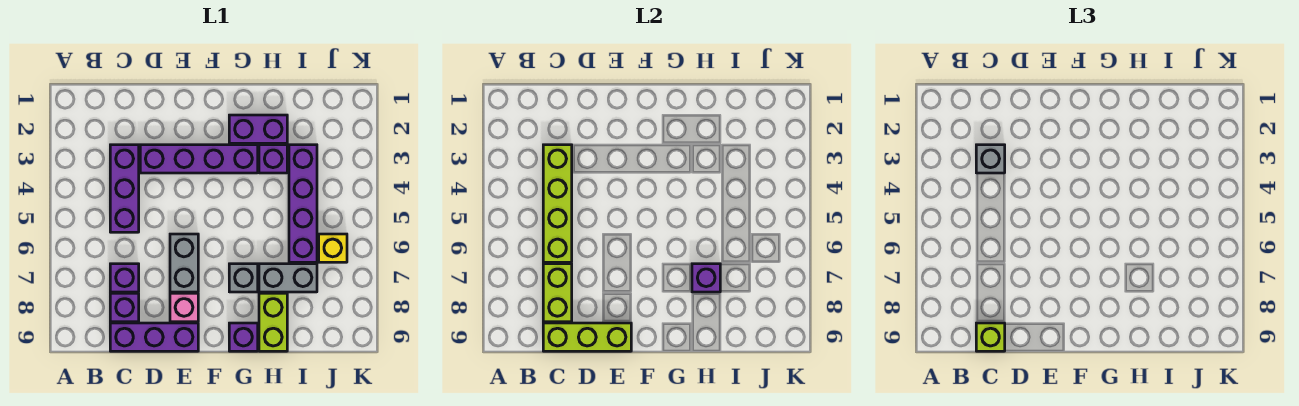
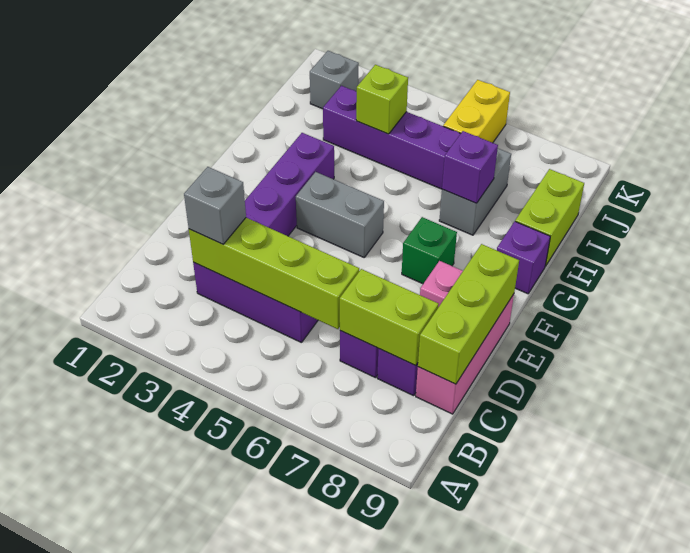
purple brick C9:E9 level 1 -> pink brick C9:E9 level 1
lime brick C9 level 3 -> lime brick I4 level 2
grey brick E6:E7 level 1 -> grey brick F4:F5 level 1
none -> green brick F7 level 1
purple brick G2:H2 level 1 -> none
grey brick G7 level 1 -> grey brick J2 level 1
purple brick H3 level 1 -> none
lime brick H8:H9 level 1 -> lime brick H9:I9 level 1
yellow brick J6 level 1 -> yellow brick J6:K6 level 1

